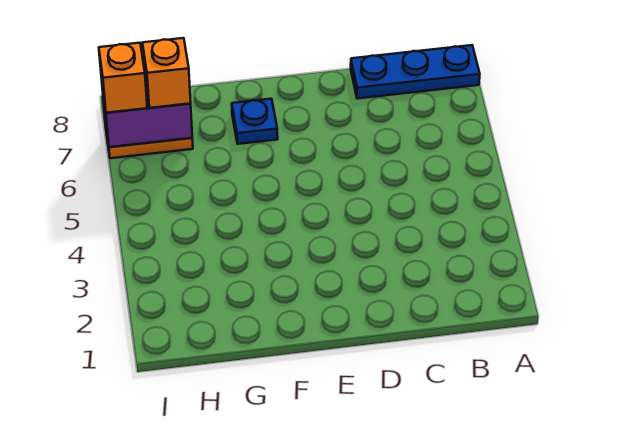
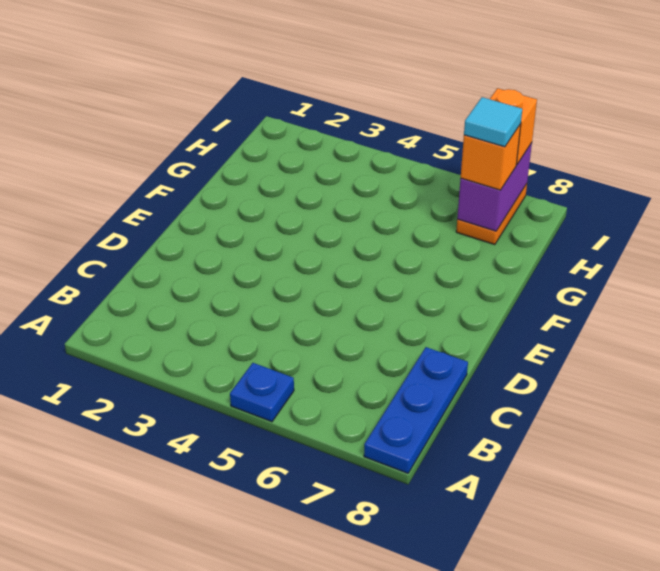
blue plate F7 level 1 -> blue plate A5 level 1
none -> cyan tile H7 level 4

